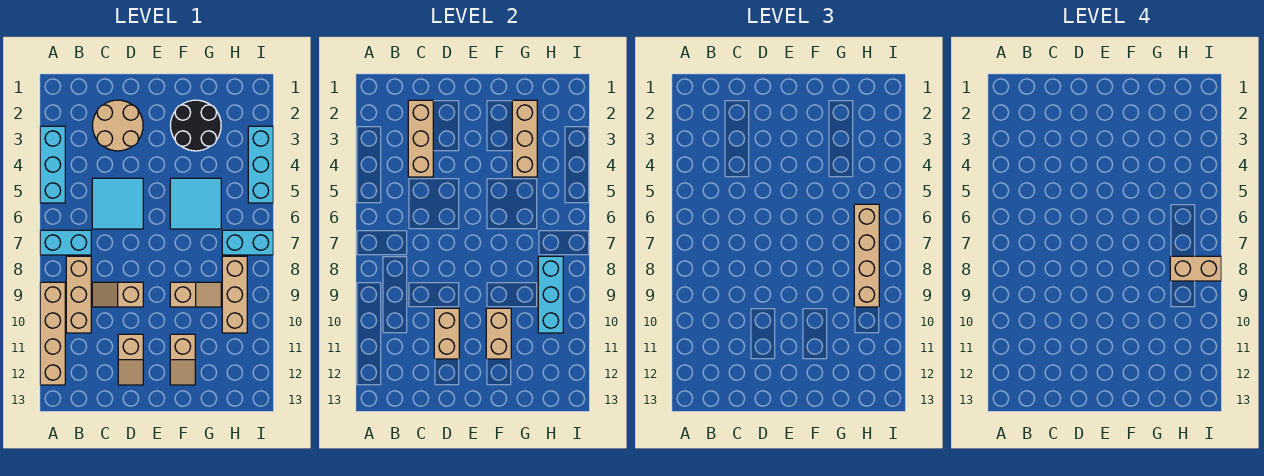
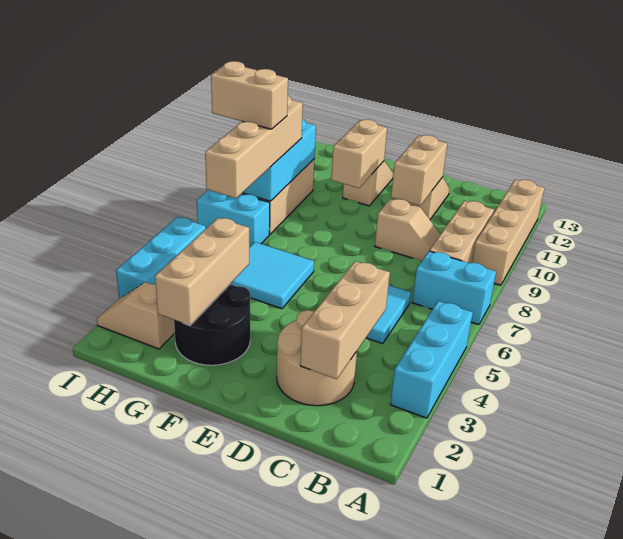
tan slope F9:G9 level 1 top F -> tan slope H2:I2 level 1 top H

